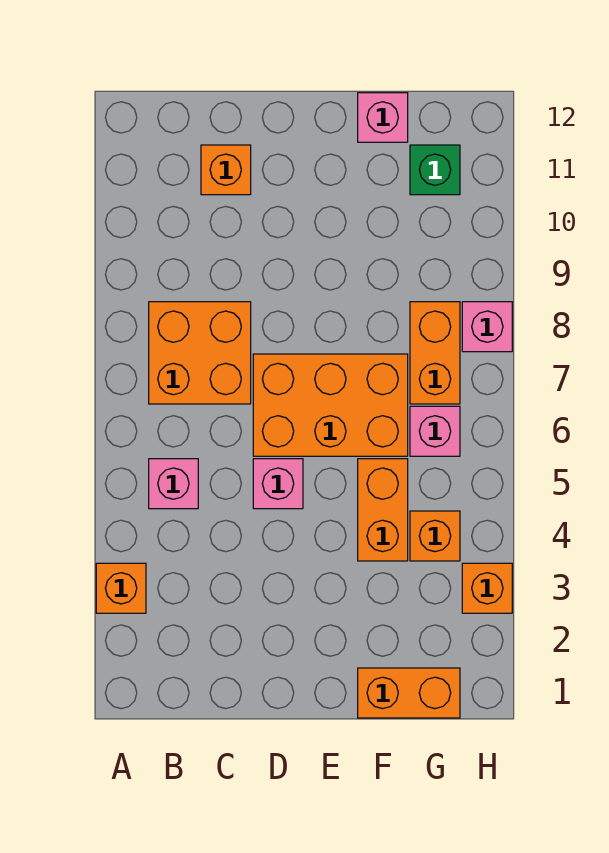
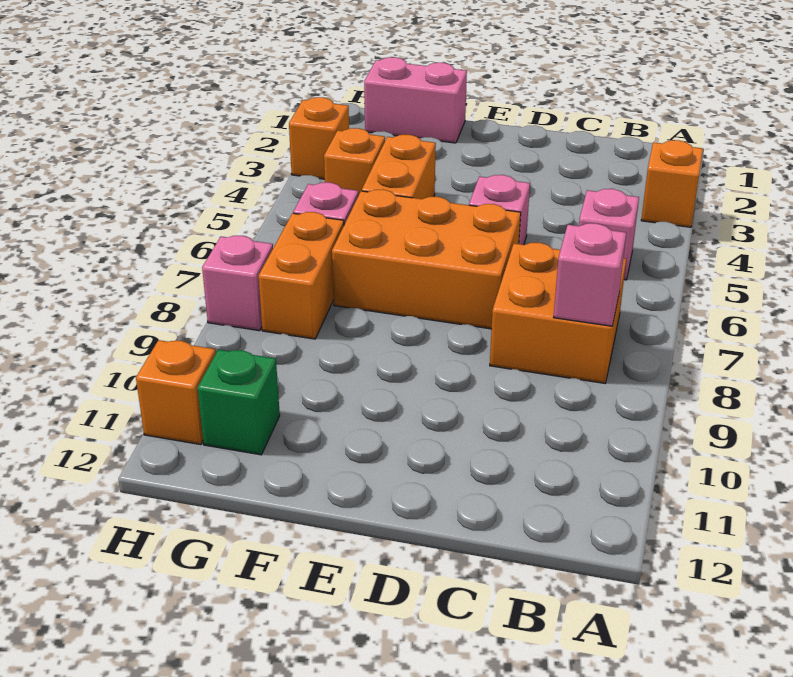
orange brick C11 level 1 -> orange brick H11 level 1
orange brick F1:G1 level 1 -> pink brick F1:G1 level 1
pink brick F12 level 1 -> pink brick B8 level 2

